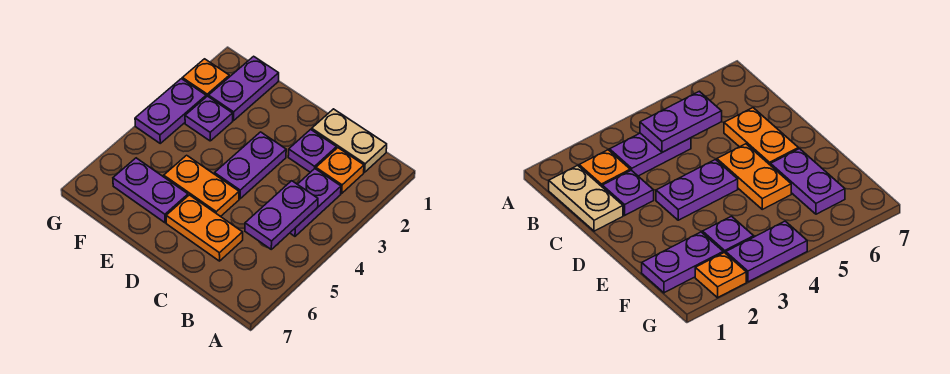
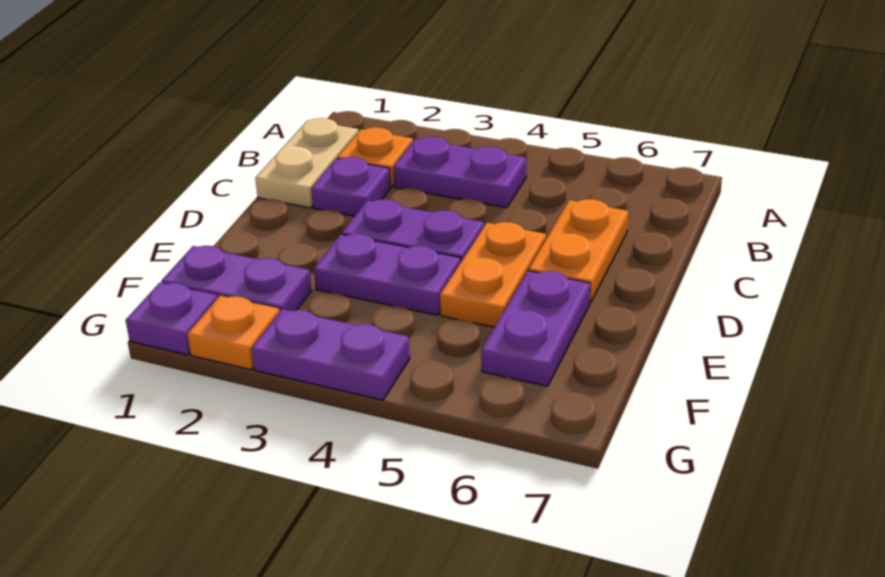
purple plate B4:B5 level 2 -> purple plate E3:E4 level 1
purple plate F3 level 1 -> purple plate G1 level 1

